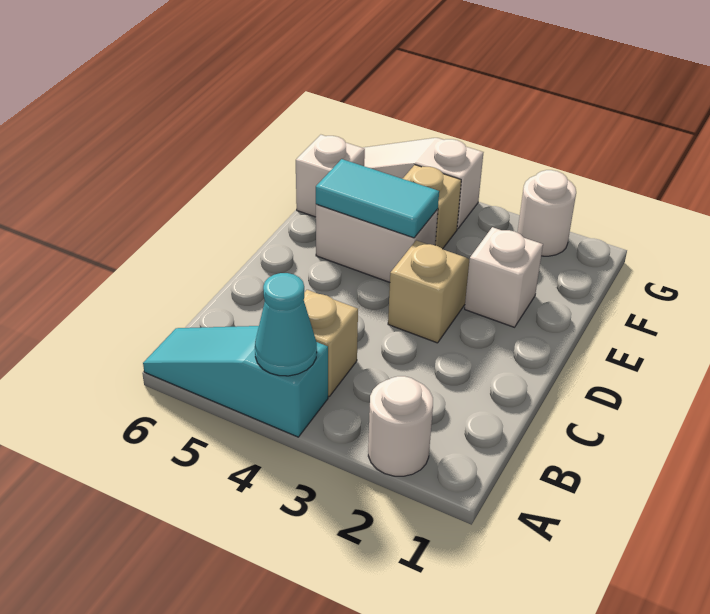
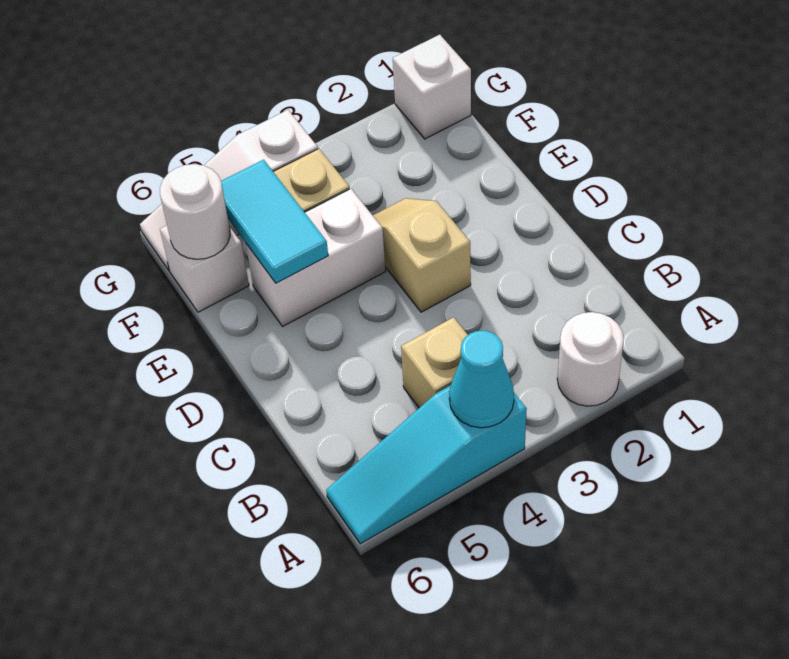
white brick E2 level 1 -> white brick G1 level 1
cyan tile E4:E5 level 2 -> cyan tile E5:F5 level 2
white round brick G2 level 1 -> white round brick F6 level 2

